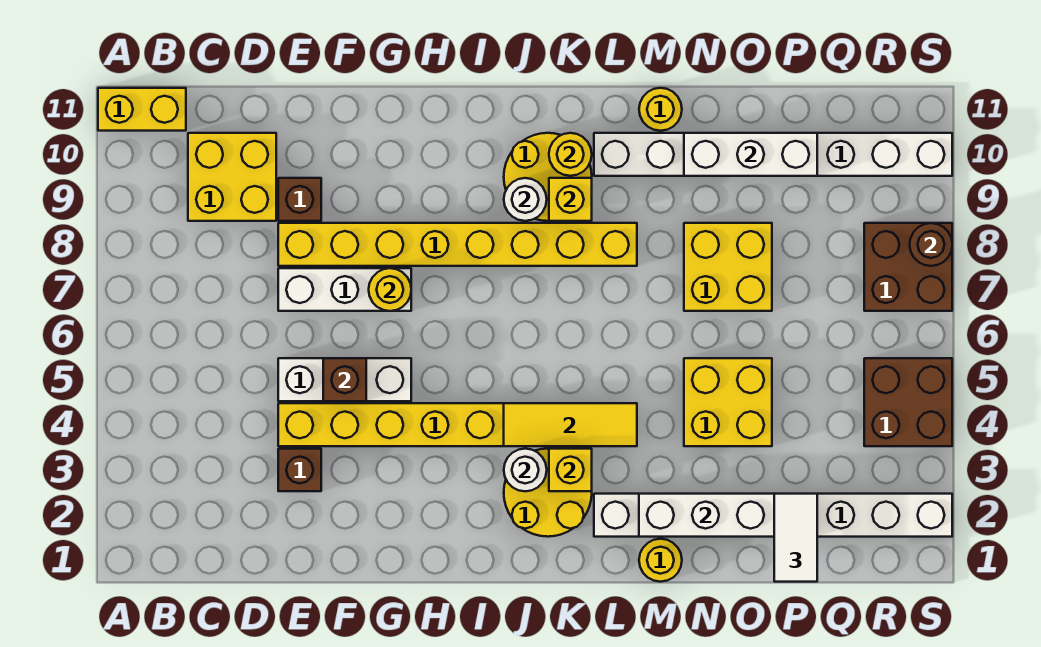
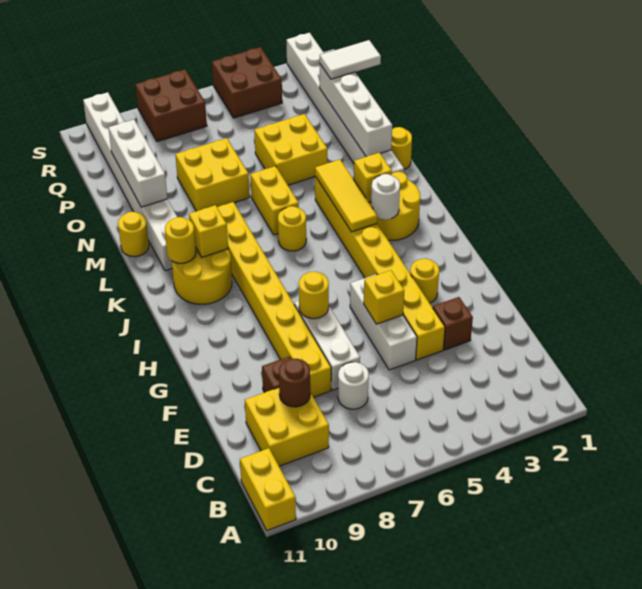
brown brick F5 level 2 -> yellow brick F5 level 2
none -> yellow round brick G3 level 1
white round brick J9 level 2 -> white round brick D7 level 1
none -> yellow round brick K6 level 1
none -> yellow brick L6:M6 level 1
brown round brick S8 level 2 -> brown round brick D9 level 2

